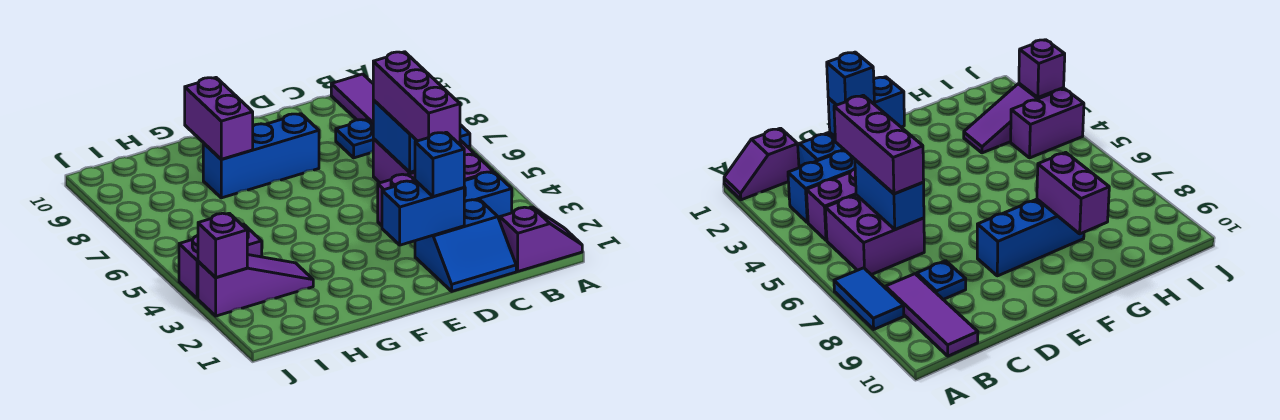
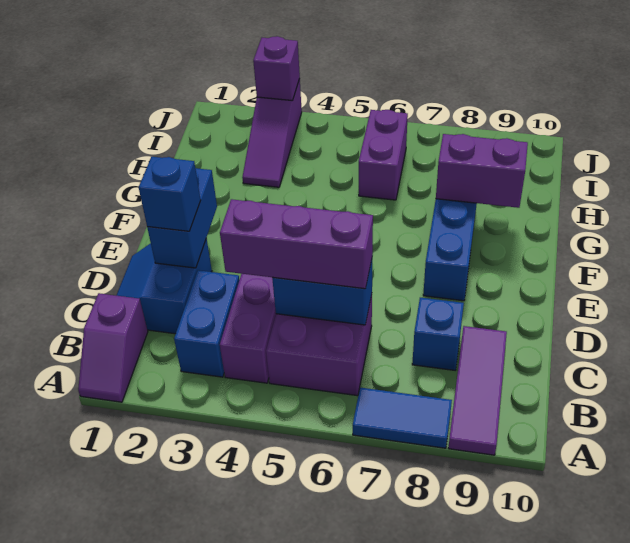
purple tile B8:B10 level 1 -> purple tile A9:C9 level 1
blue plate C8 level 1 -> blue brick C8 level 1
purple brick I4:J4 level 1 -> purple brick H6:I6 level 1

